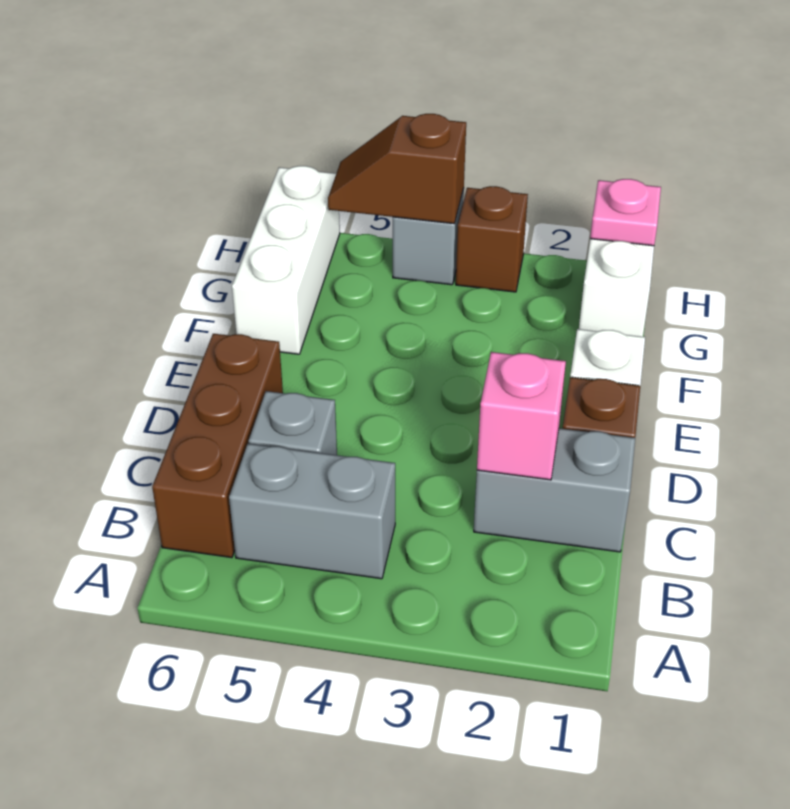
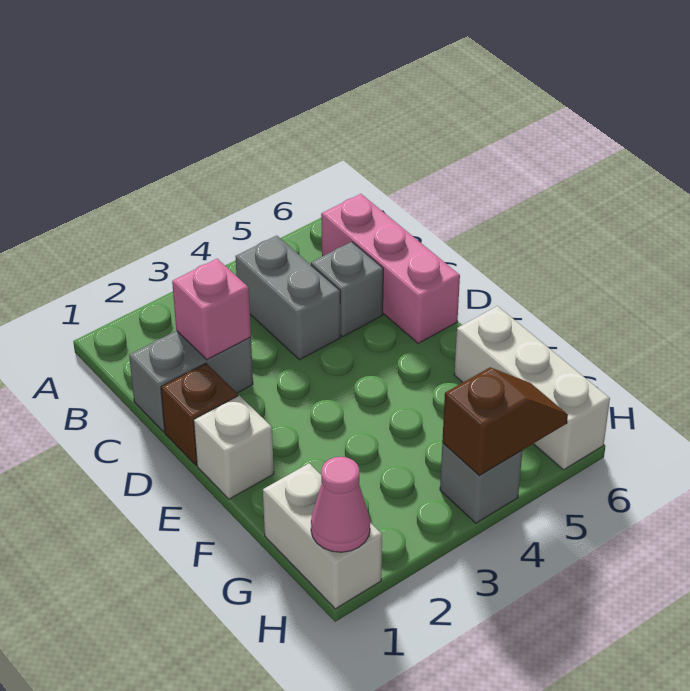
grey brick B4:B5 level 1 -> grey brick B4:C4 level 1
brown brick B6:D6 level 1 -> pink brick B6:D6 level 1
pink plate H1 level 2 -> pink cone H1 level 2
brown brick H3 level 1 -> none

